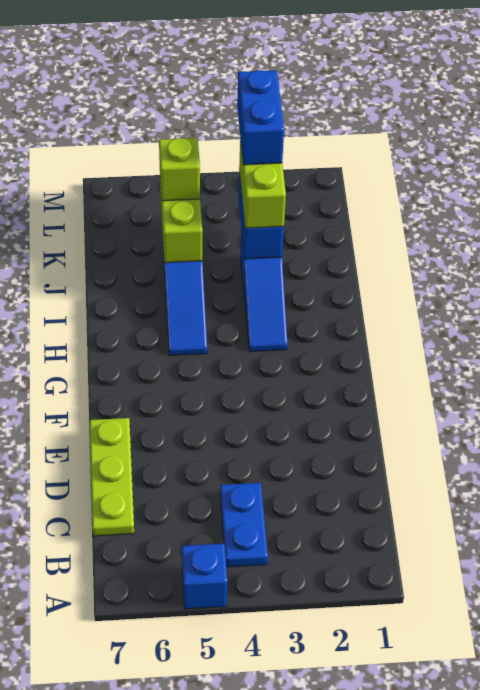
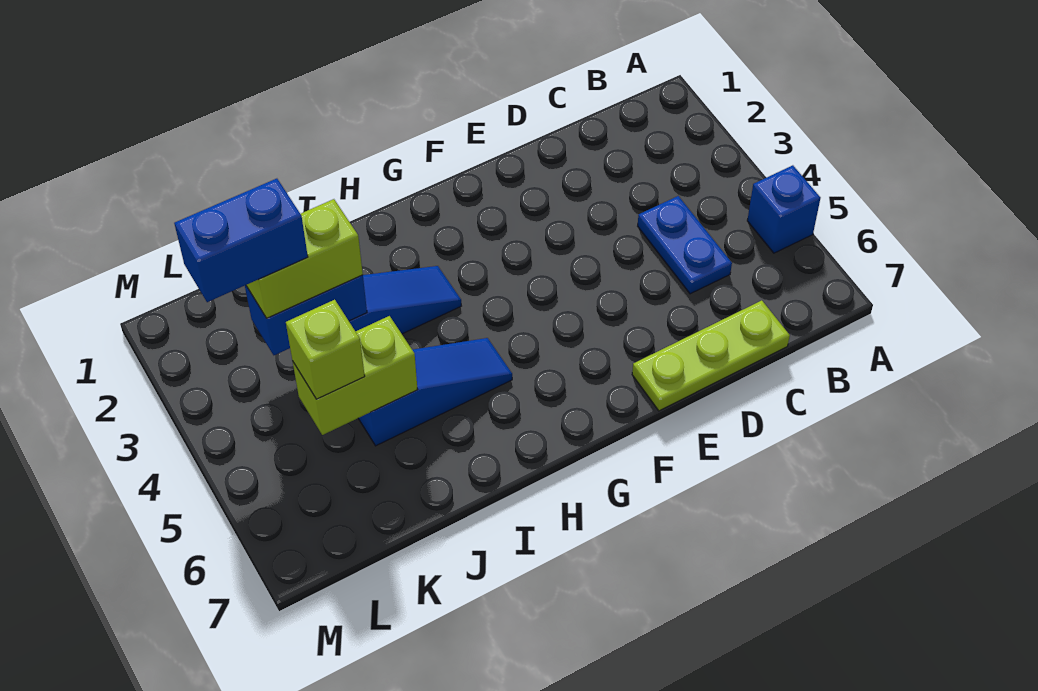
blue plate B4:C4 level 1 -> blue plate C4:C5 level 1

